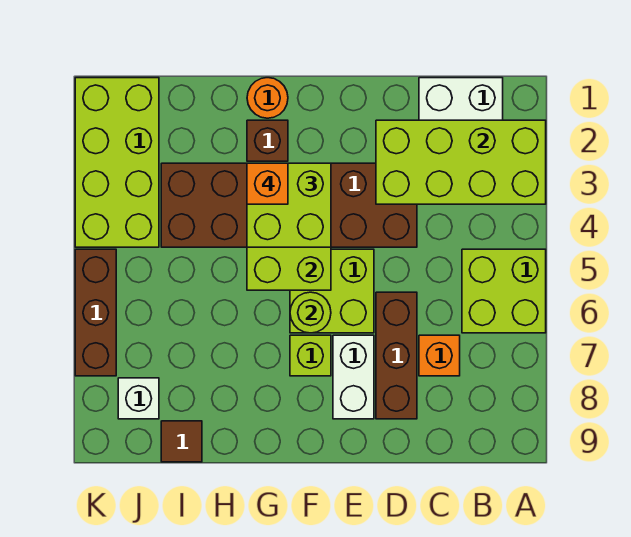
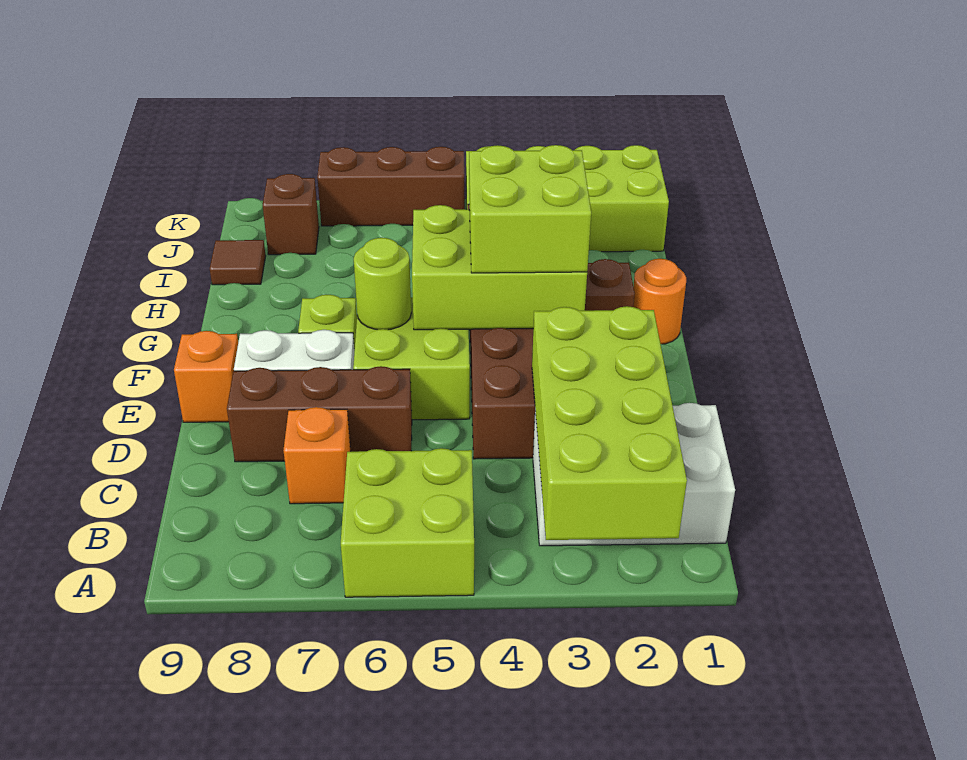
orange brick G3 level 4 -> orange brick E9 level 1
white brick J8 level 1 -> brown brick J8 level 1

